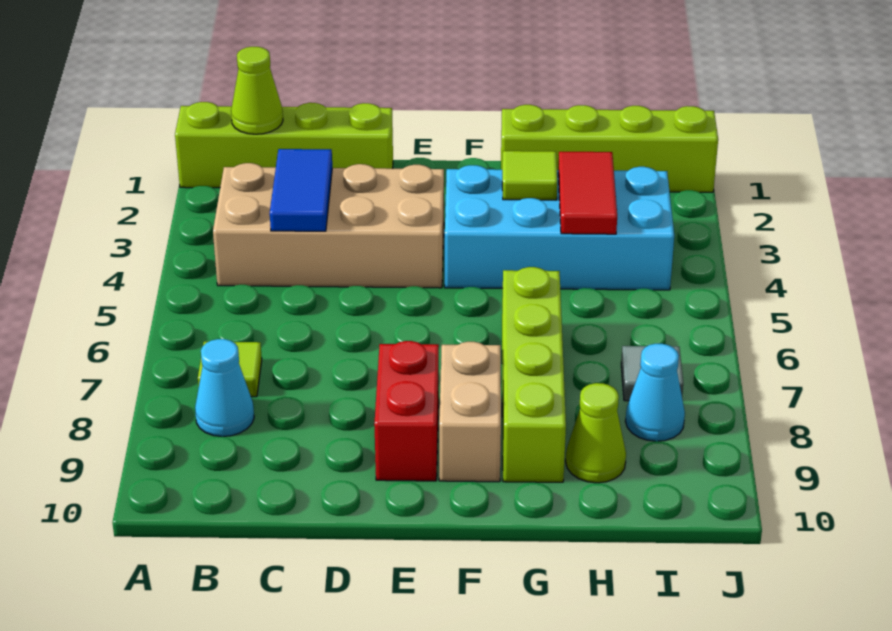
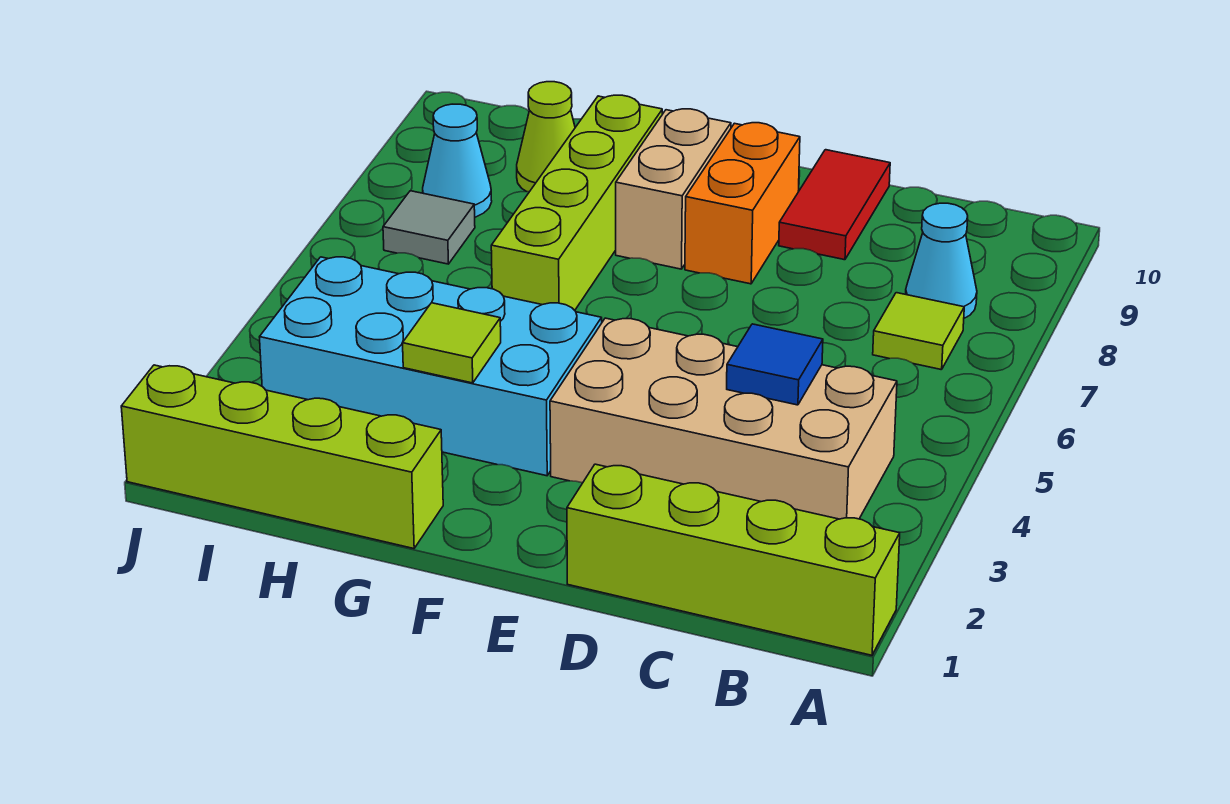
lime cone B1 level 2 -> none
blue tile C3:C4 level 2 -> blue tile C4 level 2
red brick E8:E9 level 1 -> orange brick E8:E9 level 1
red tile H3:H4 level 2 -> red tile D9:D10 level 1

